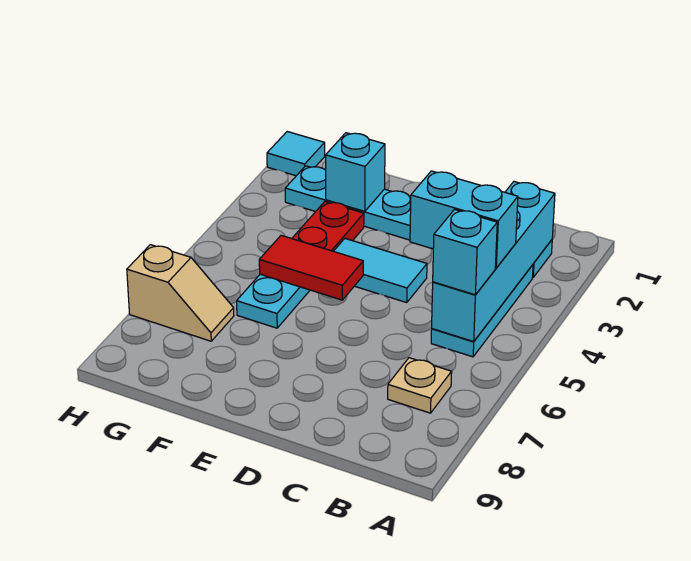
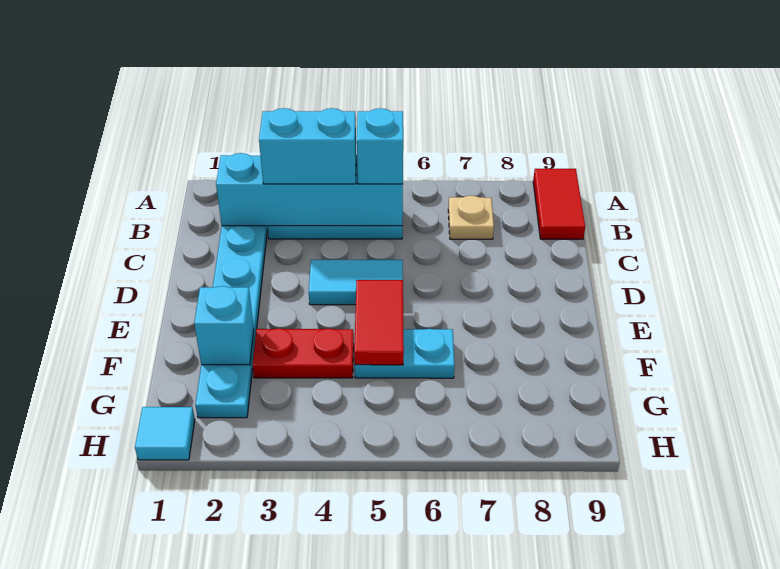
none -> red tile A9:B9 level 1
cyan brick B4:C4 level 3 -> cyan brick B3:B4 level 3
cyan tile D4:E4 level 1 -> cyan tile D4:D5 level 1
tan slope G7:H7 level 1 top H -> none

